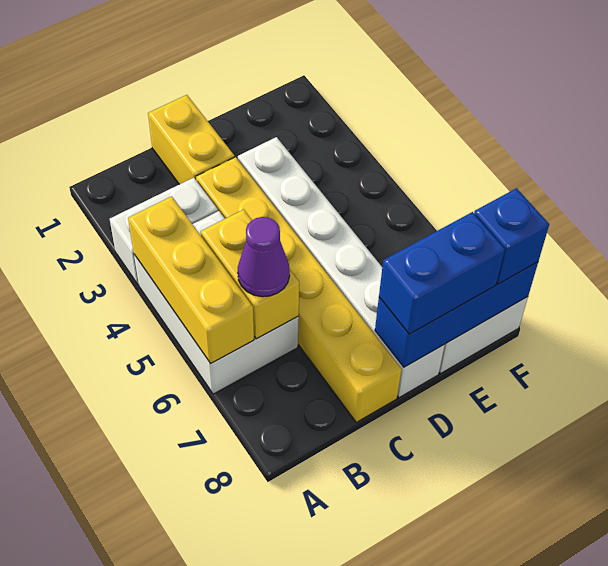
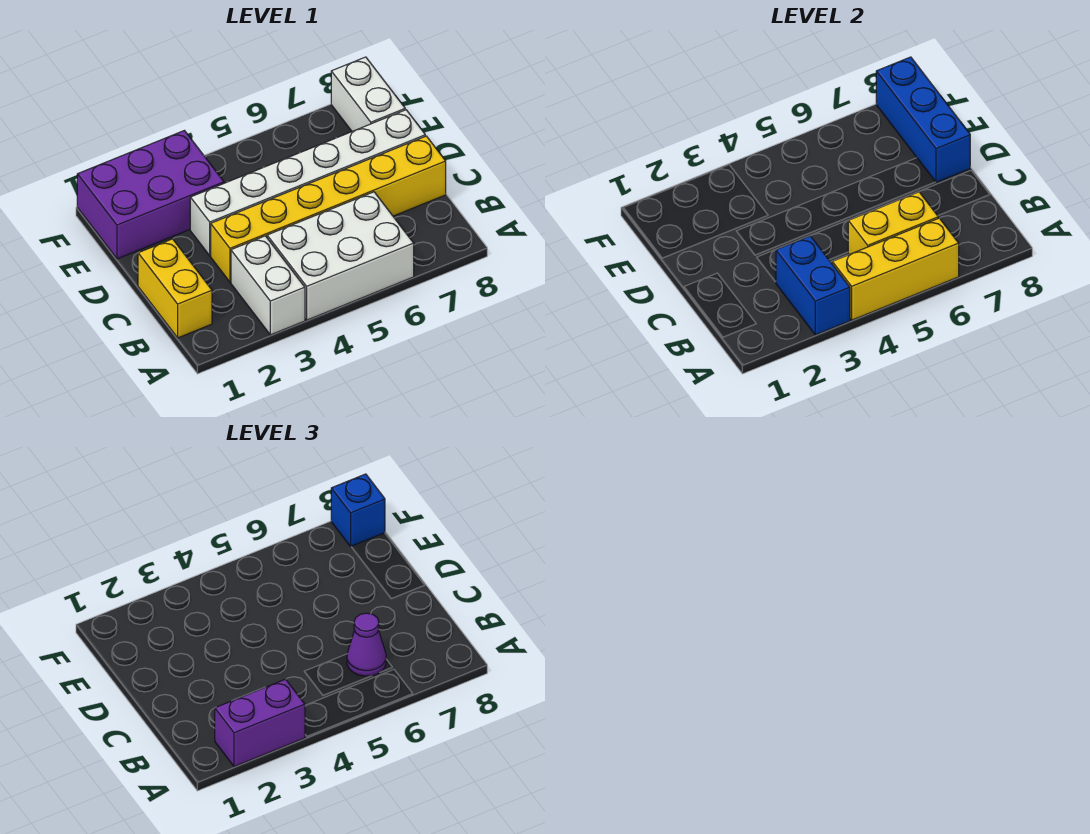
none -> purple brick A2:A3 level 3
yellow brick C1:C2 level 1 -> yellow brick B1:C1 level 1
blue brick D8:E8 level 3 -> blue brick A3:B3 level 2
none -> purple brick E1:F3 level 1

